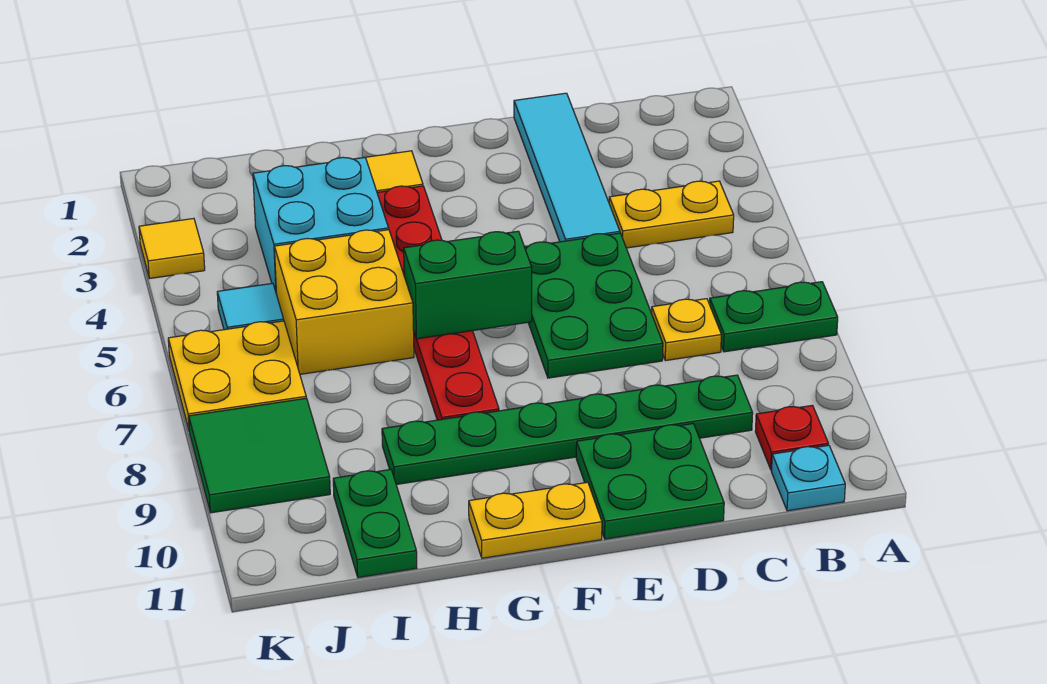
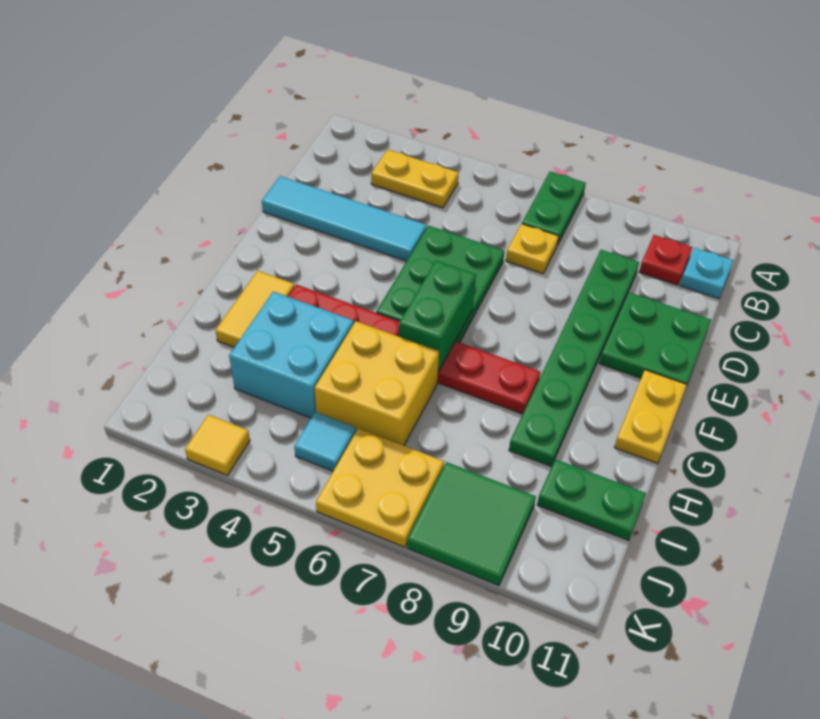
yellow plate B4:C4 level 1 -> yellow plate B3:B4 level 1
green plate D5:E7 level 1 -> green plate D5:F6 level 1

